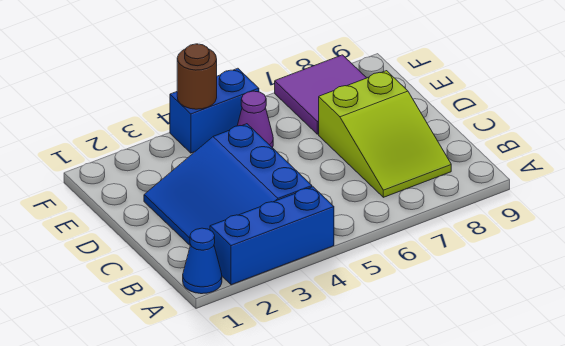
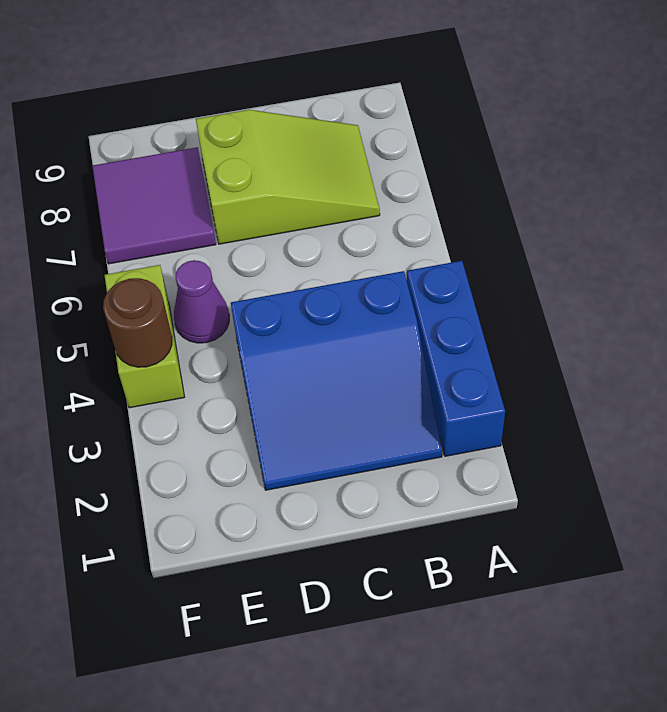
blue cone A1 level 1 -> none
blue brick F4:F5 level 1 -> lime brick F4:F5 level 1

